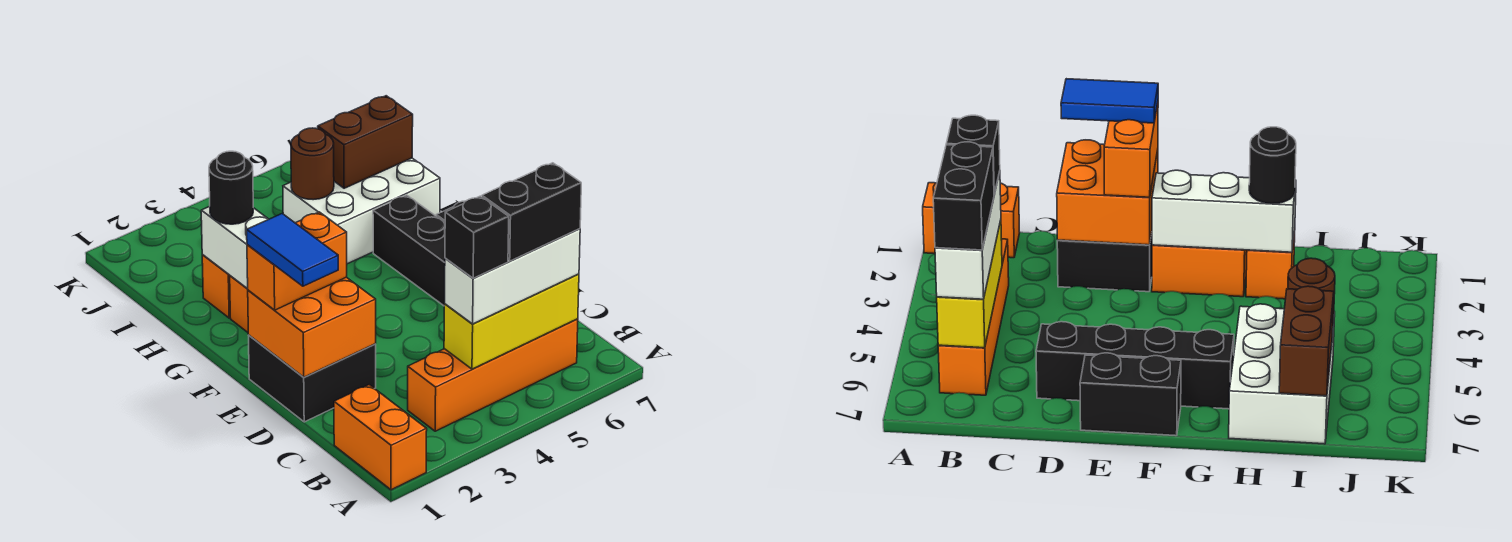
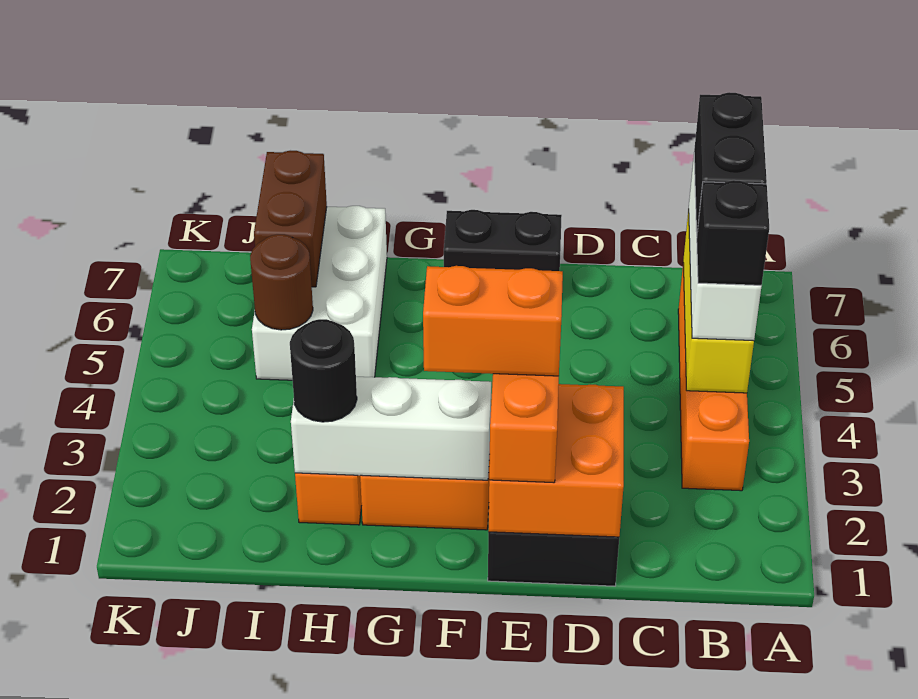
orange brick A1:B1 level 1 -> orange brick E2:F2 level 4
blue tile D1:E1 level 4 -> none
black brick D6:G6 level 1 -> none

